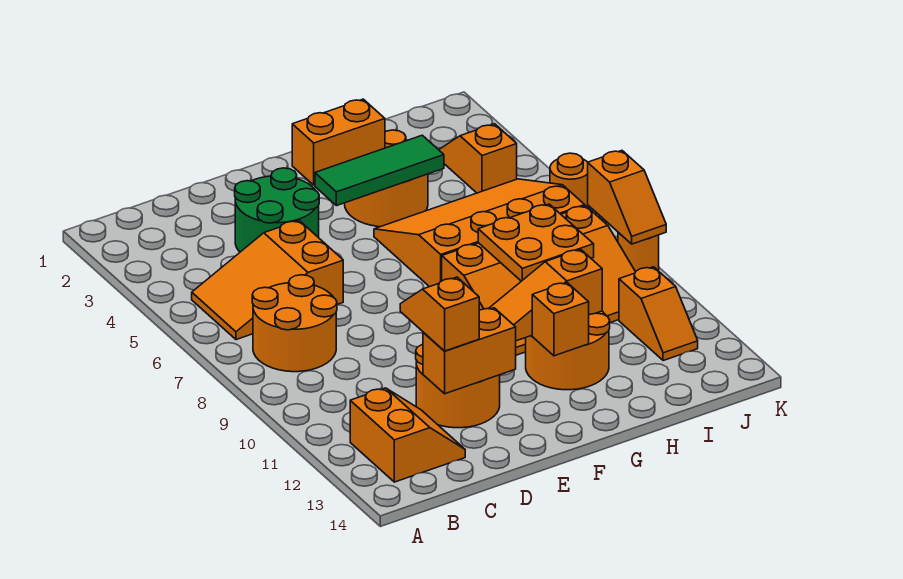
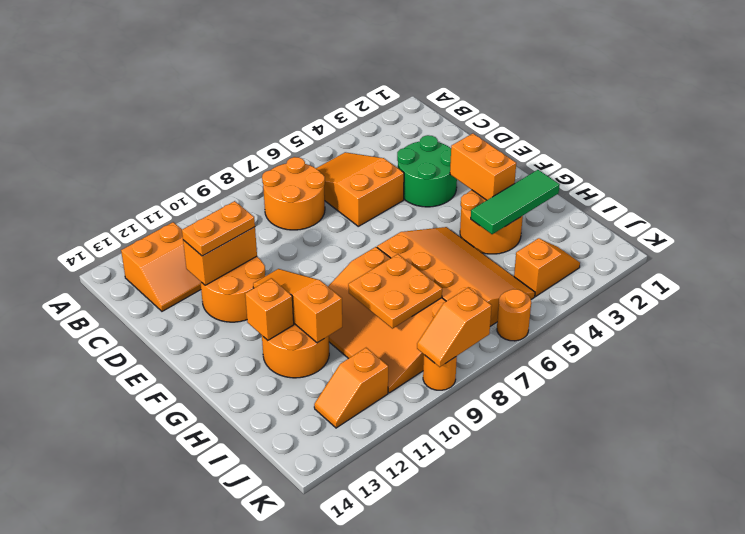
orange slope D11:D12 level 3 top 12 -> orange plate D11:D12 level 3
orange brick D12:E12 level 2 -> orange brick D11:D12 level 2
green tile F4:H4 level 2 -> green tile H2:H4 level 2

